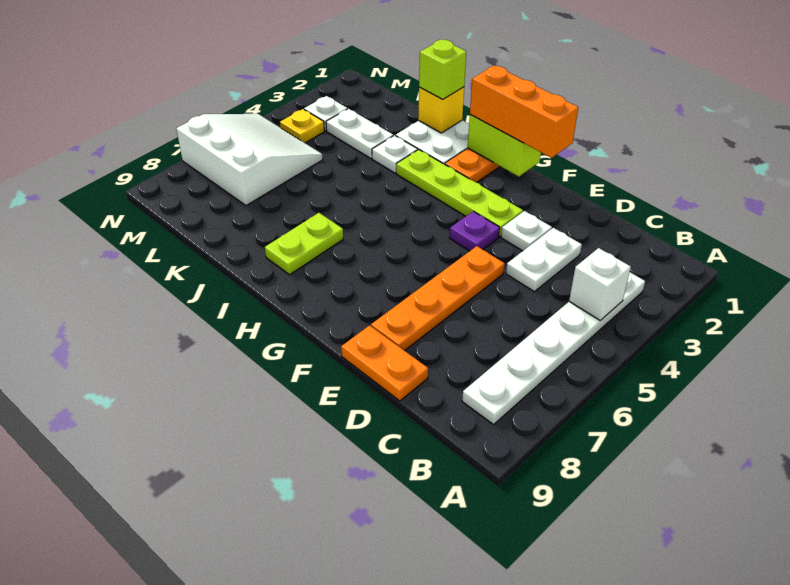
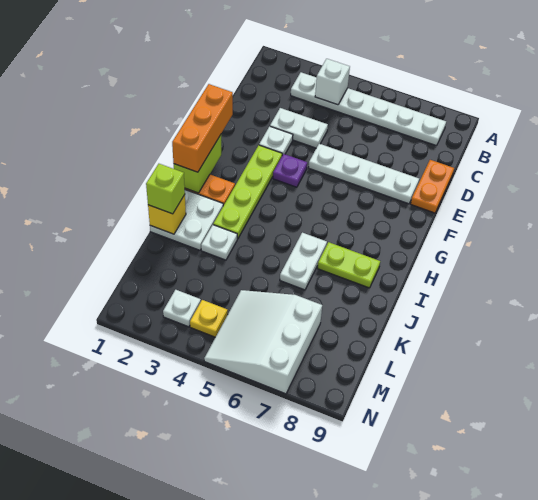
orange plate E5:E8 level 1 -> white plate E5:E8 level 1
white plate K3:L3 level 1 -> white plate I6:J6 level 1

